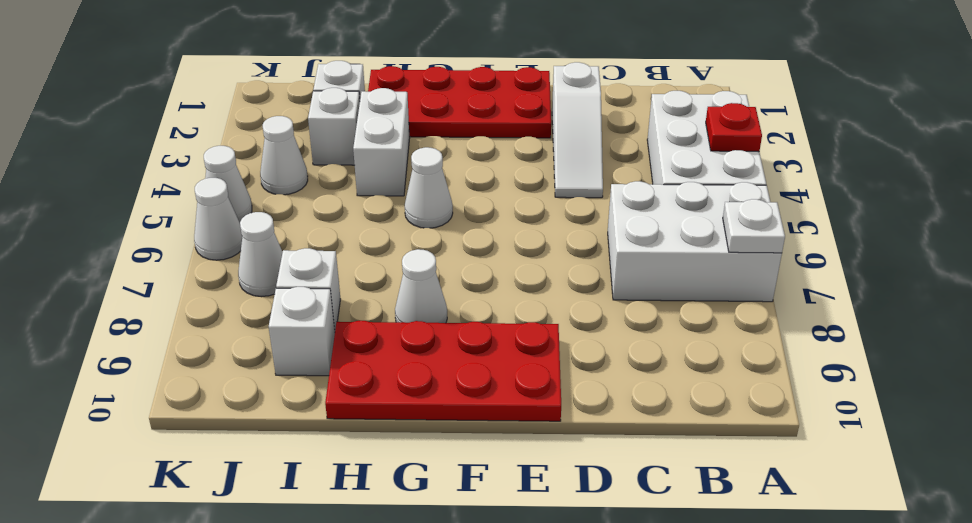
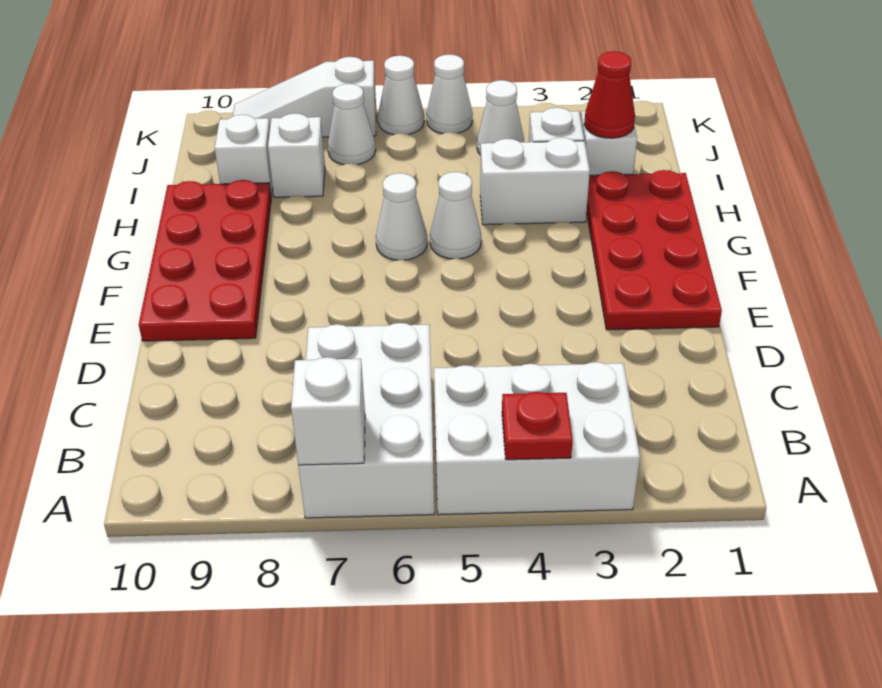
white plate A7 level 2 -> white brick A7 level 2
white slope D2:D4 level 1 top 2 -> white slope K7:K9 level 1 top 7
white cone G8 level 1 -> white cone G6 level 1
none -> red cone I2 level 2

